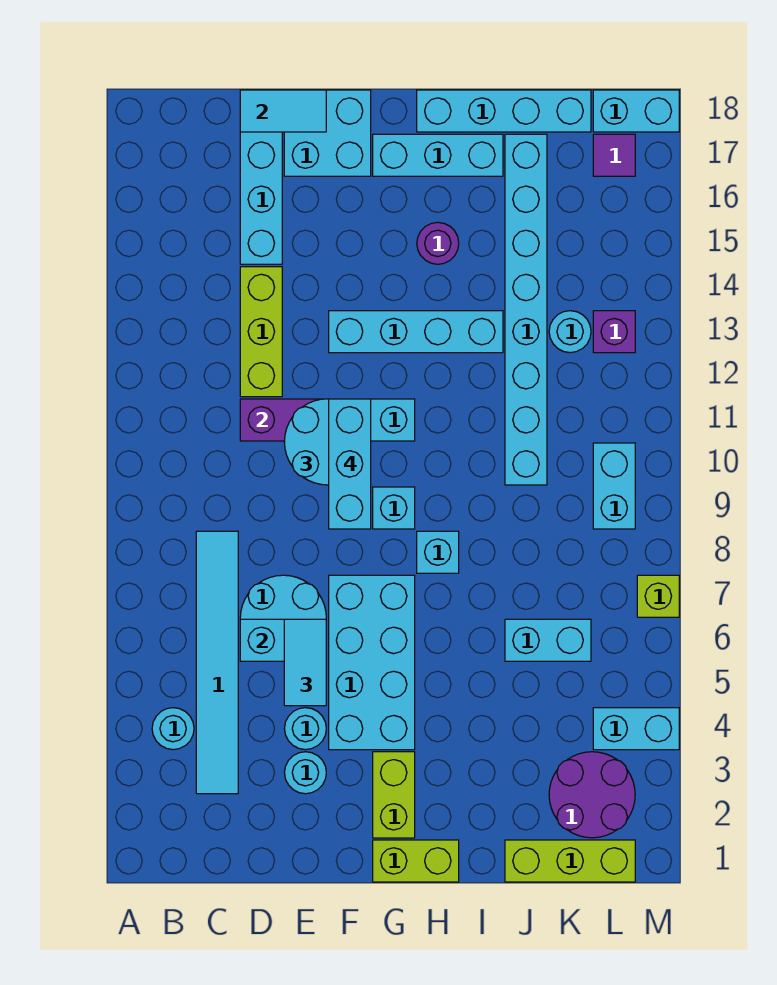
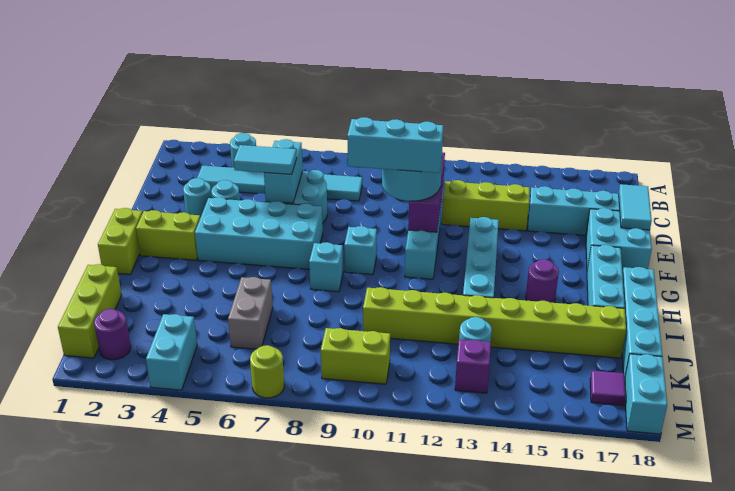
cyan brick J6:K6 level 1 -> grey brick J6:K6 level 1
cyan brick J10:J17 level 1 -> lime brick J10:J17 level 1
purple round brick K2:L3 level 1 -> purple round brick L2 level 1
cyan brick L9:L10 level 1 -> lime brick L9:L10 level 1
lime brick M7 level 1 -> lime round brick M7 level 1

